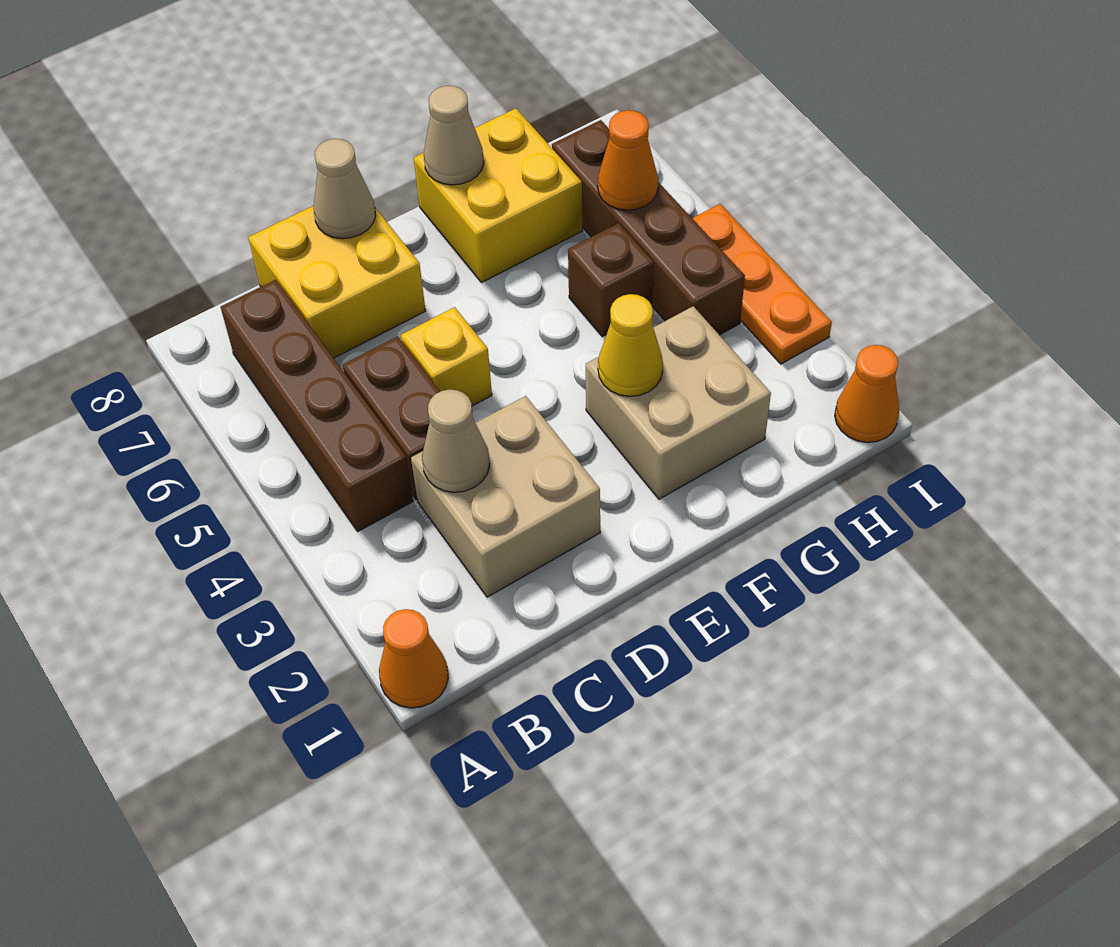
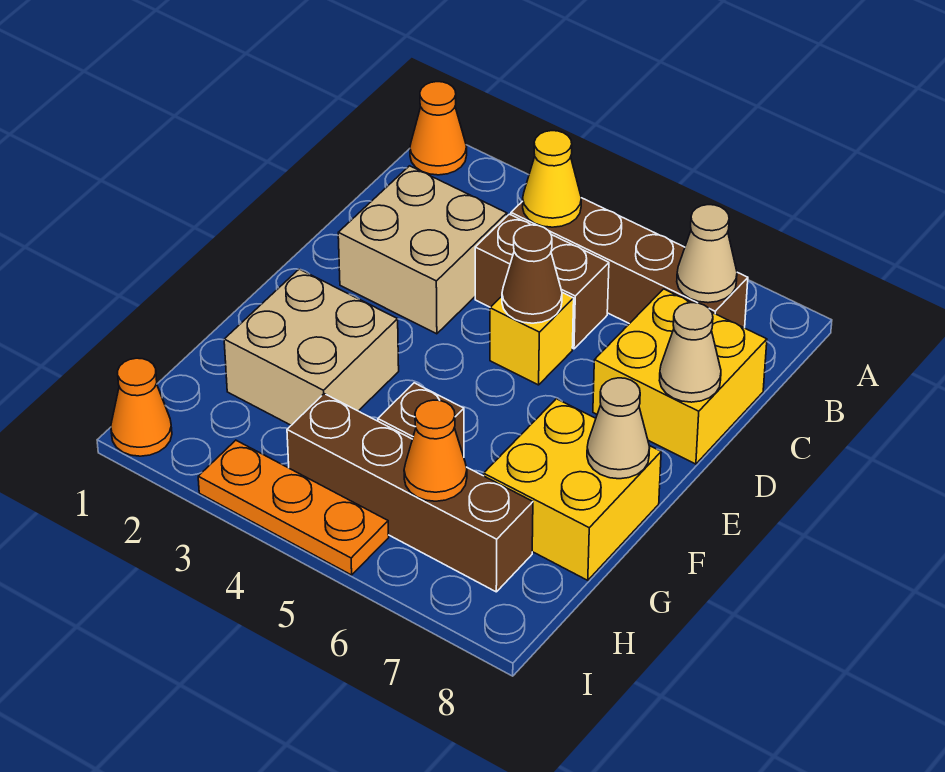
tan cone C3 level 2 -> tan cone B7 level 2
none -> brown cone D5 level 2
yellow cone F3 level 2 -> yellow cone B4 level 2

